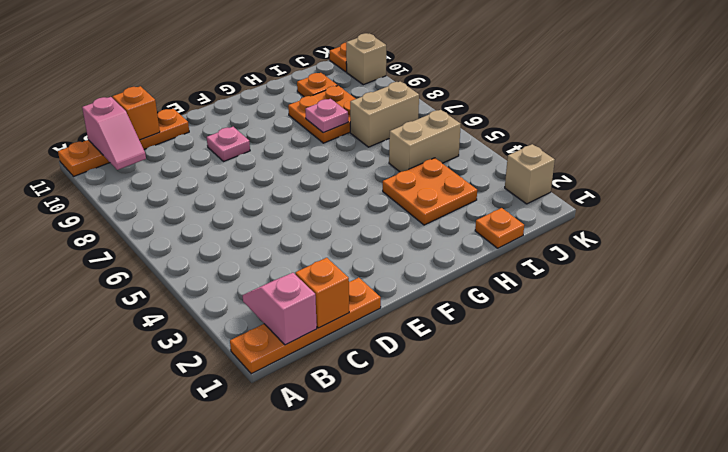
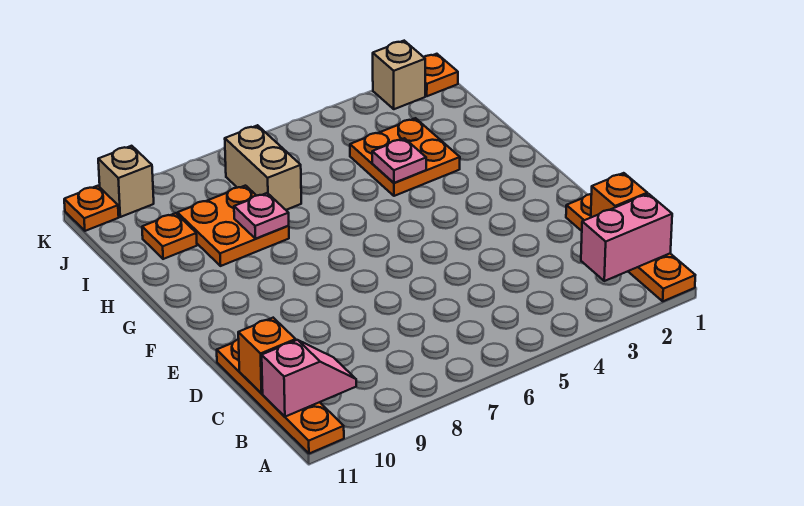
pink slope B1:B2 level 2 top 1 -> pink brick B1:B2 level 2
pink plate E9 level 1 -> pink plate H4 level 2
orange plate I1 level 1 -> orange plate K1 level 1
tan brick I5:J5 level 1 -> none

